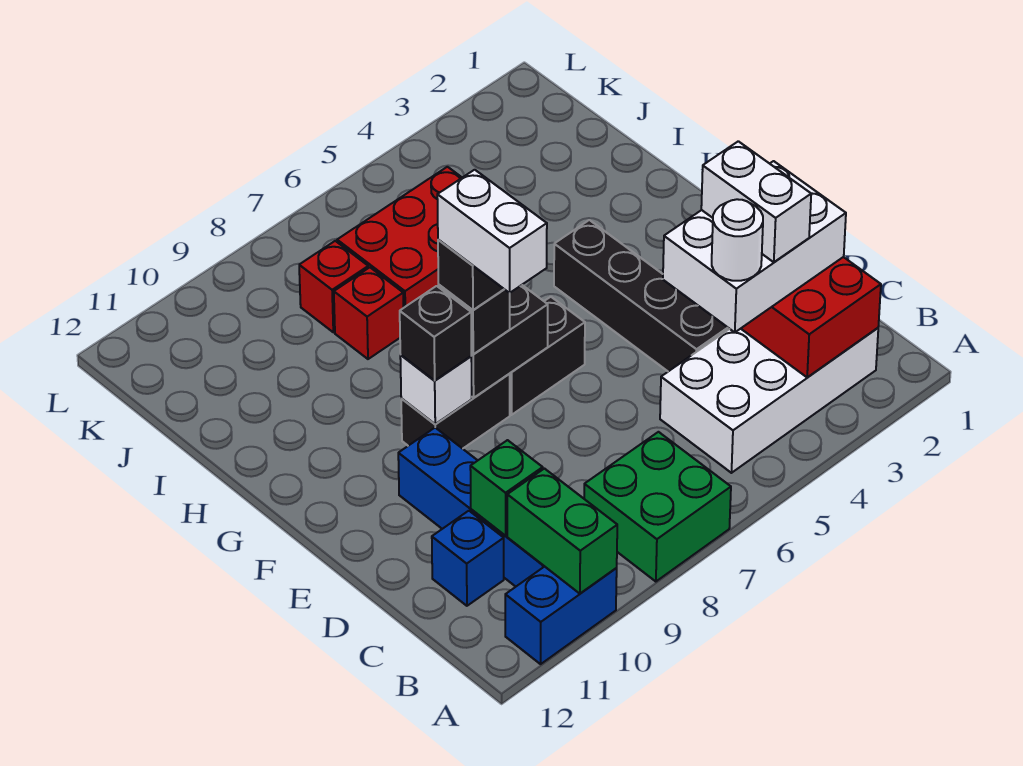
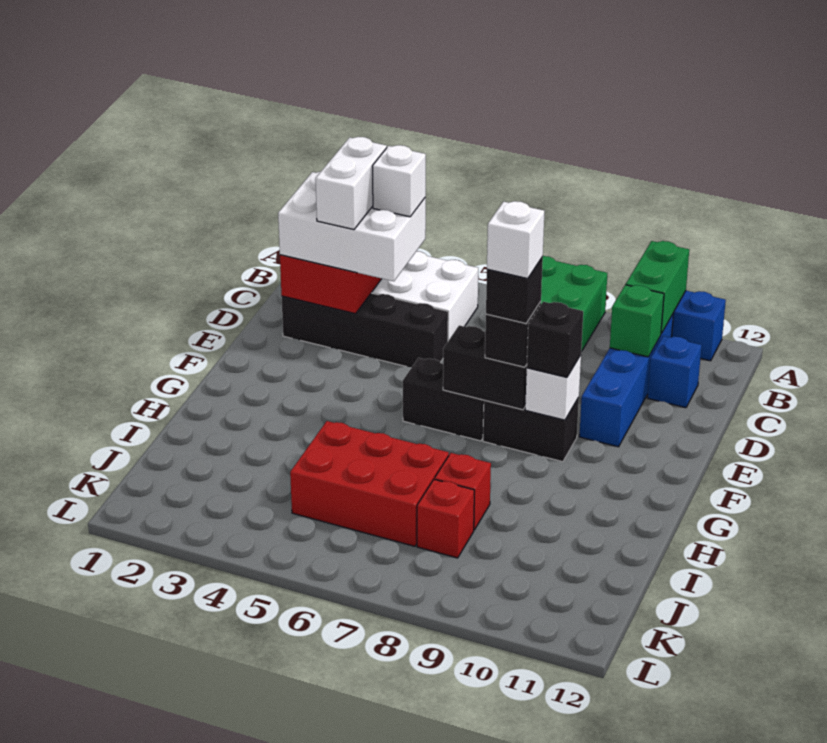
white round brick C4 level 4 -> white brick C4 level 4
black brick D4:G4 level 1 -> black brick D2:D5 level 1
white brick E8:F8 level 5 -> white brick F8 level 5

